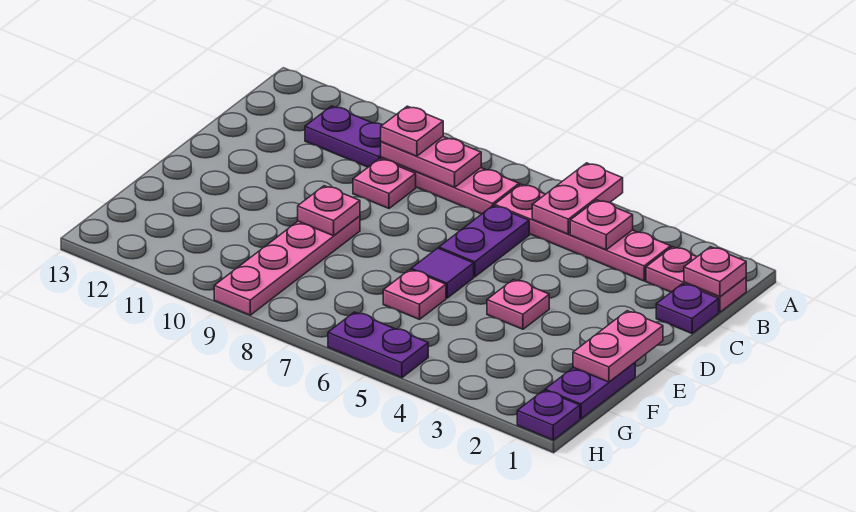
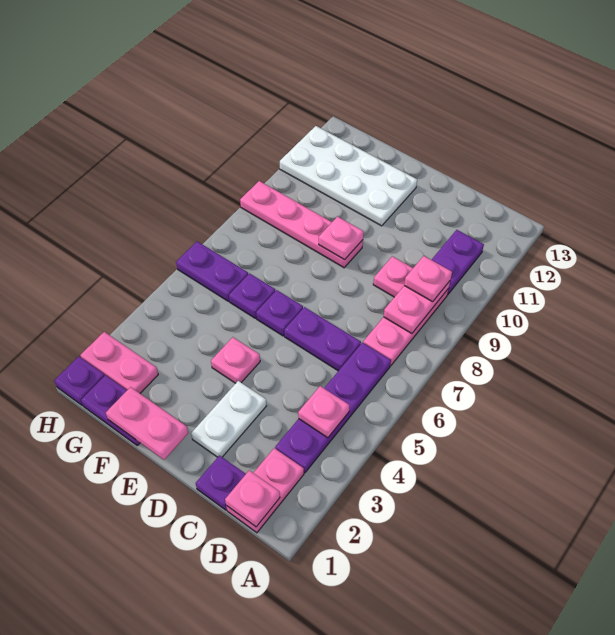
pink plate A5:B5 level 2 -> pink plate G2:H2 level 1
pink plate B3:B6 level 1 -> purple plate B3:B6 level 1
none -> white plate D2:D3 level 1
purple tile E6 level 1 -> purple plate E6 level 1
none -> white plate E11:H12 level 1
pink plate F6 level 1 -> purple plate F6 level 1
purple plate H5:H6 level 1 -> purple plate G6:H6 level 1

